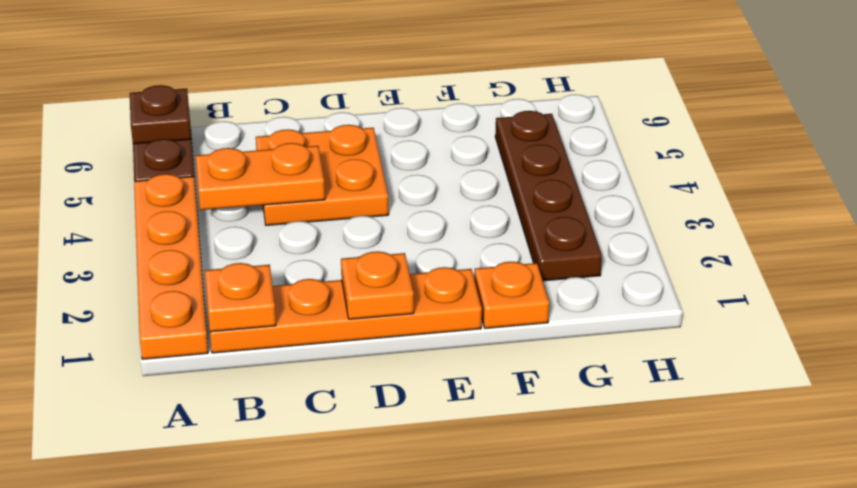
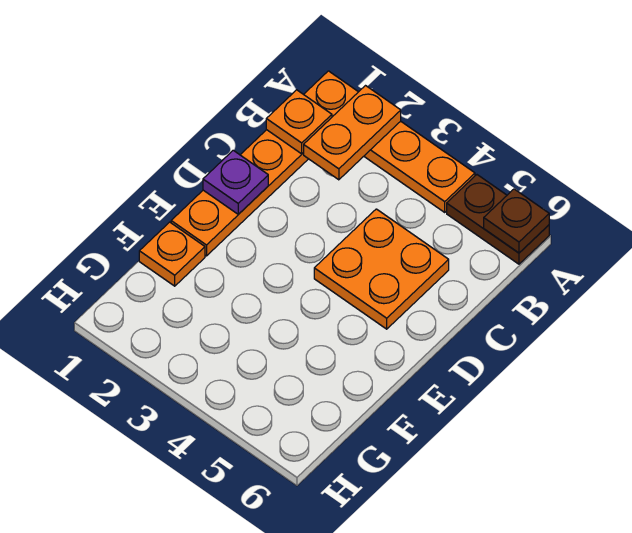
orange plate B4:C4 level 2 -> orange plate A2:B2 level 2
orange plate D1 level 2 -> purple plate D1 level 2
brown plate G2:G5 level 1 -> none

